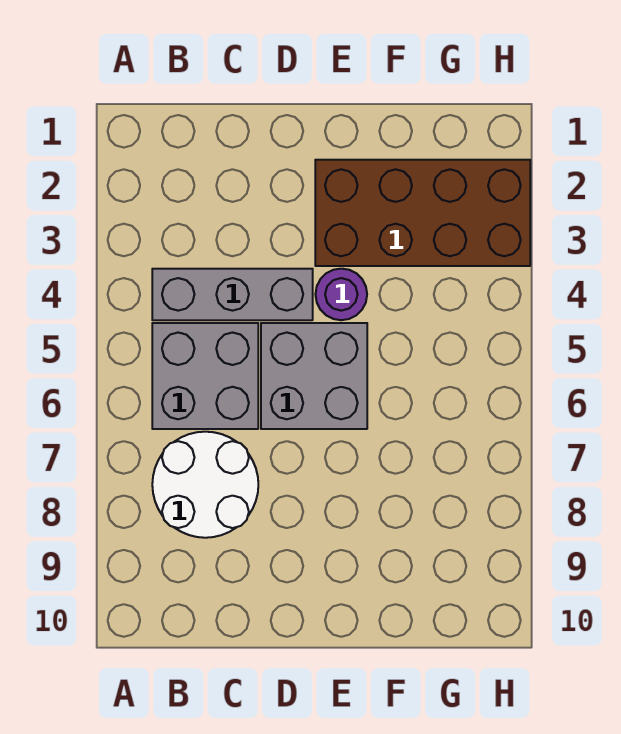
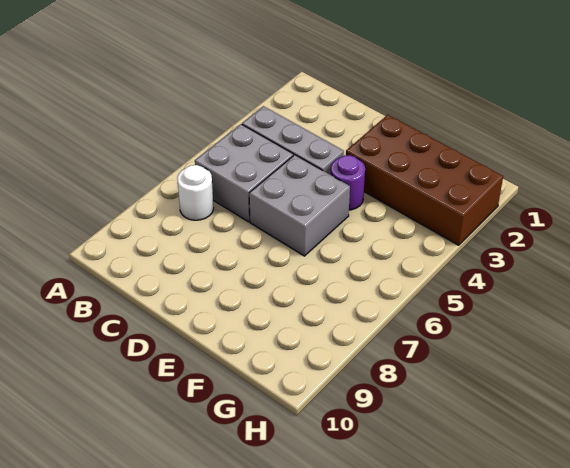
white round brick B7:C8 level 1 -> white round brick B7 level 1

